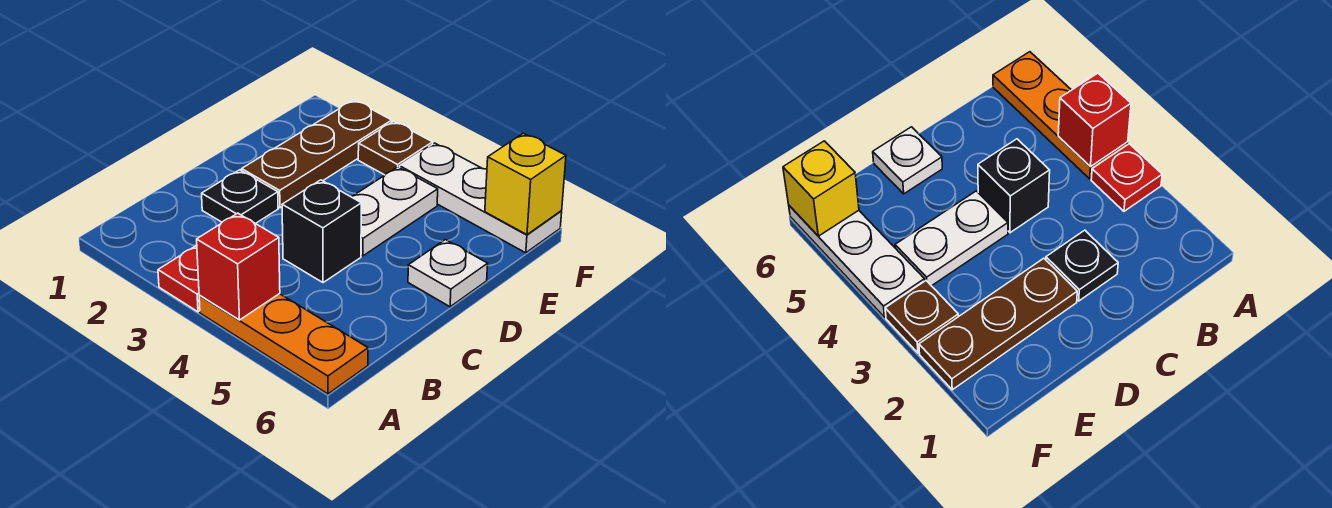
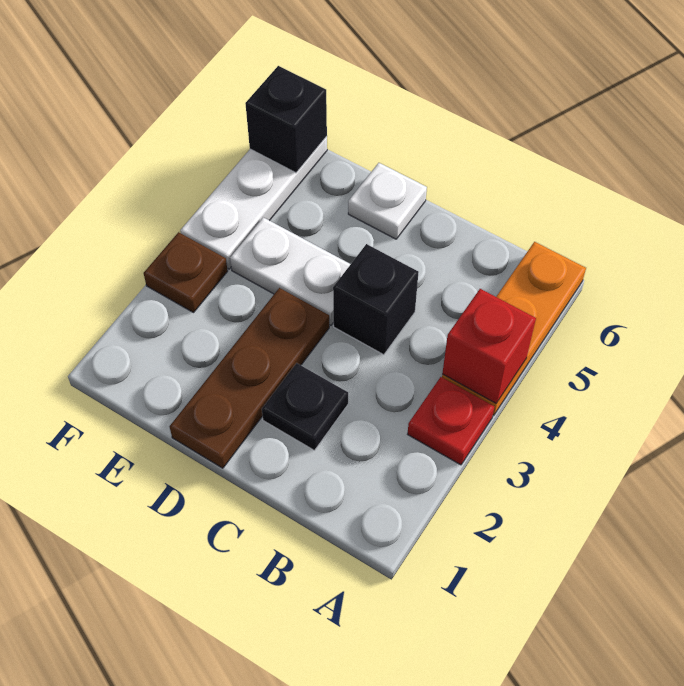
brown plate D2:F2 level 1 -> brown plate D1:D3 level 1
yellow brick F6 level 2 -> black brick F6 level 2

